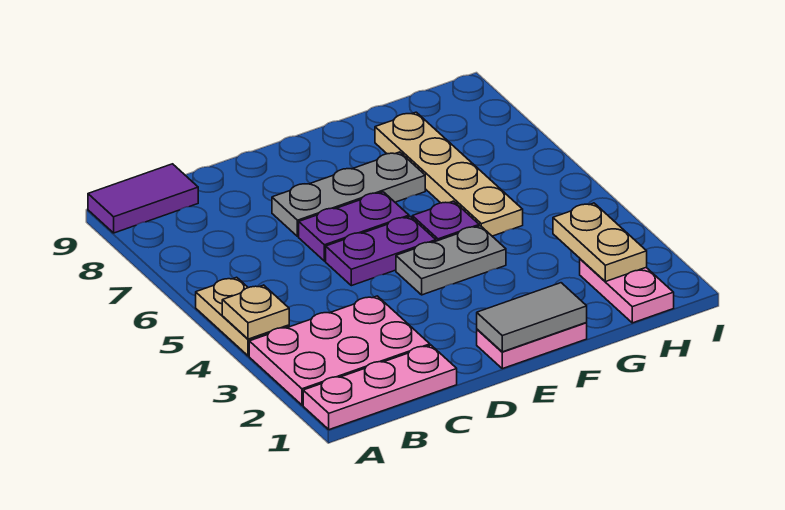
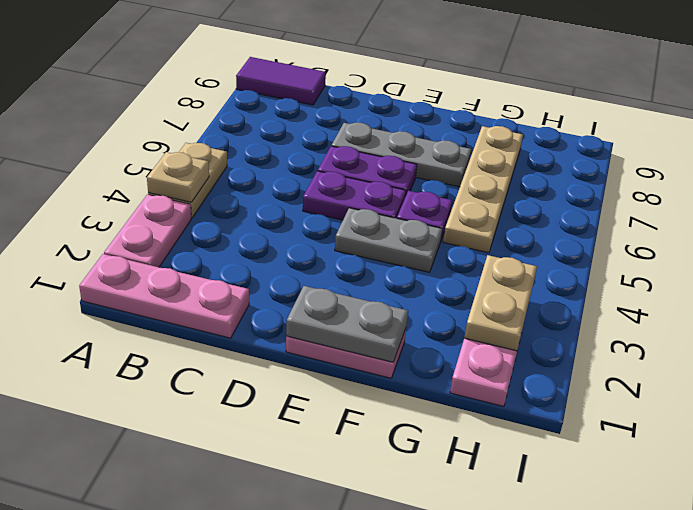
pink plate A2:C3 level 1 -> pink plate A2:A3 level 1
grey tile E1:F1 level 2 -> grey plate E1:F1 level 2

